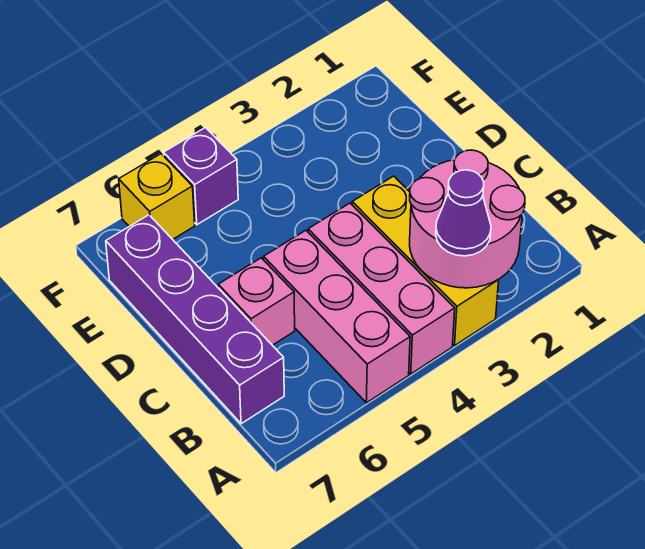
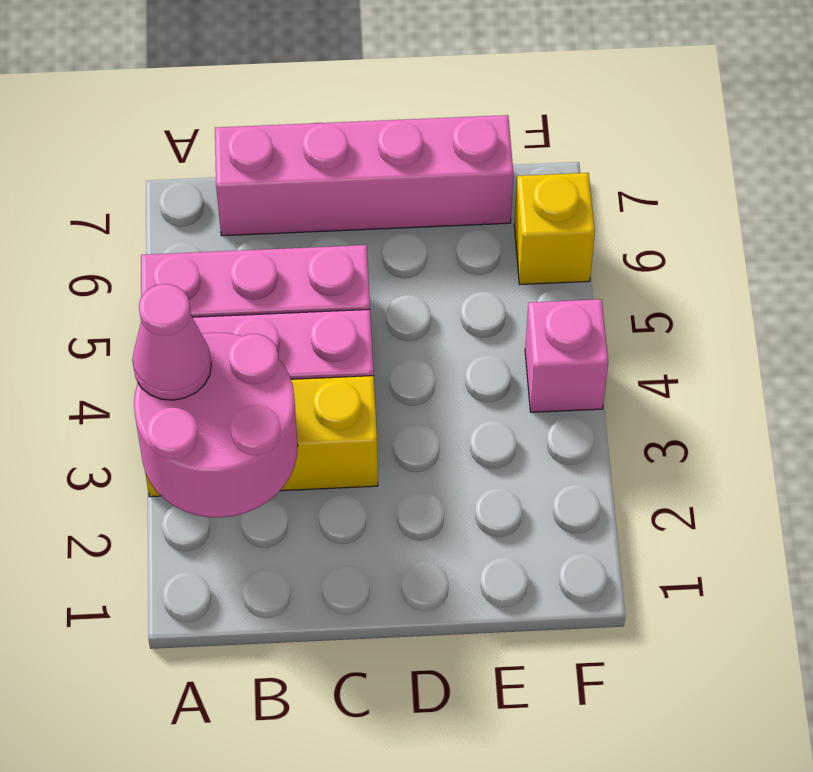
purple cone A3 level 3 -> pink cone A3 level 3
purple brick B7:E7 level 1 -> pink brick B7:E7 level 1
pink brick C6 level 1 -> pink brick F4 level 1
purple brick F5 level 1 -> none

